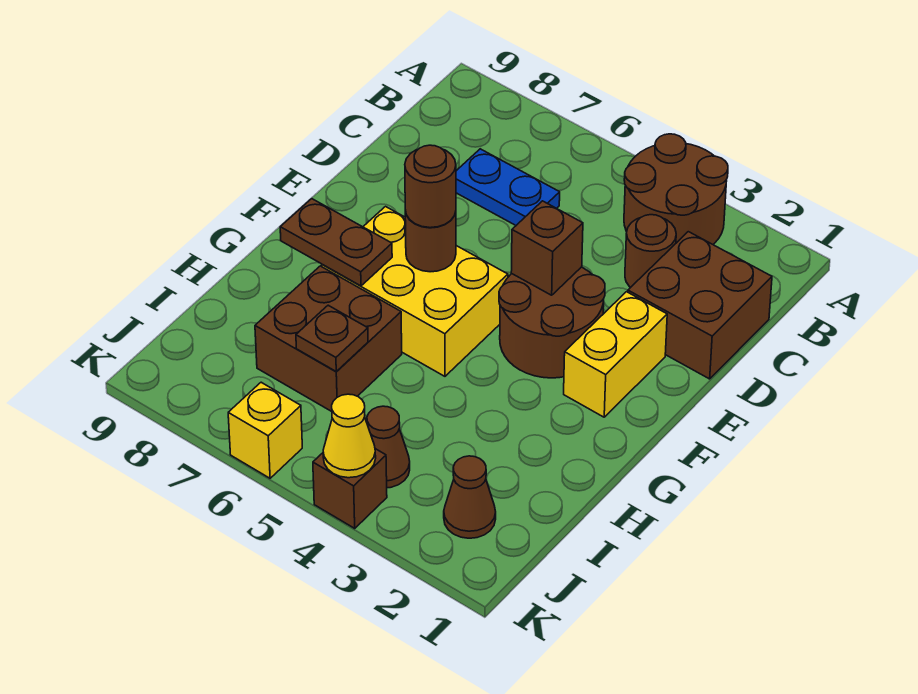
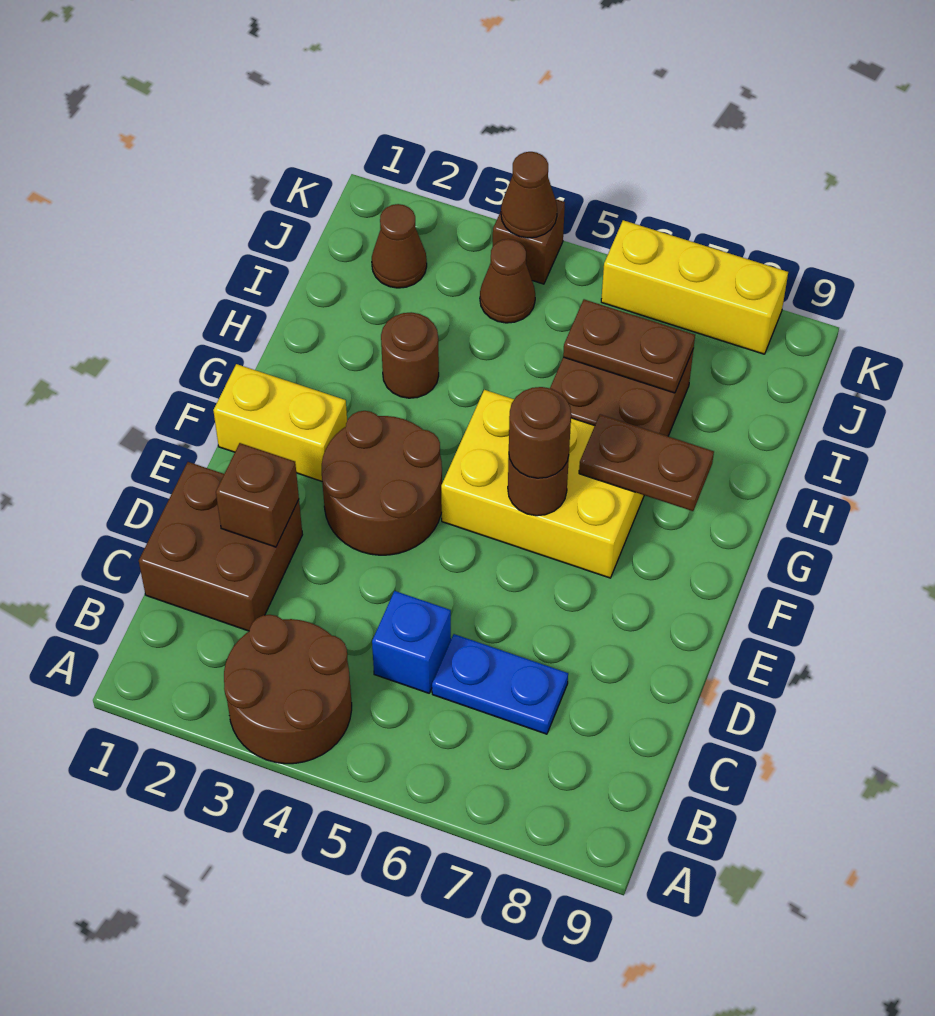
brown round brick C3 level 1 -> brown round brick H3 level 1
none -> blue brick C5 level 1
yellow brick E2:F2 level 1 -> yellow brick F1:F2 level 1
brown brick E4 level 2 -> brown brick D2 level 2
brown plate I6 level 2 -> brown plate I6:I7 level 2
yellow cone K4 level 2 -> brown cone K4 level 2
yellow brick K6 level 1 -> yellow brick K6:K8 level 1

